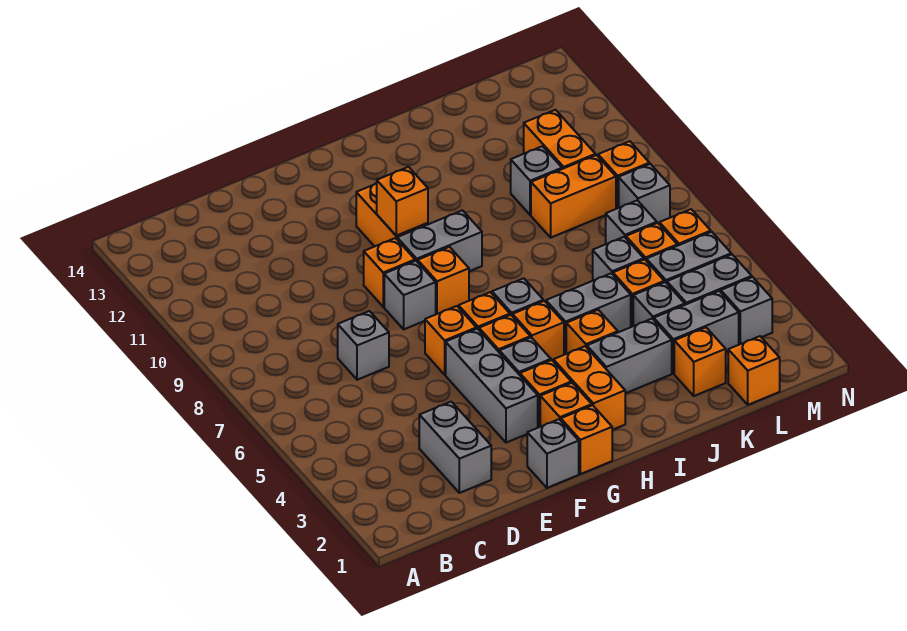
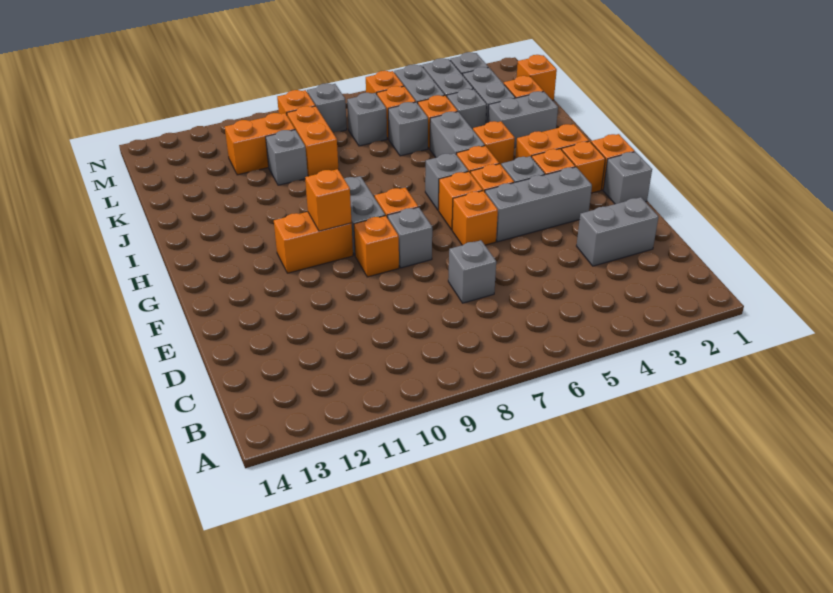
grey brick I3:J3 level 1 -> grey brick J2:J3 level 1

